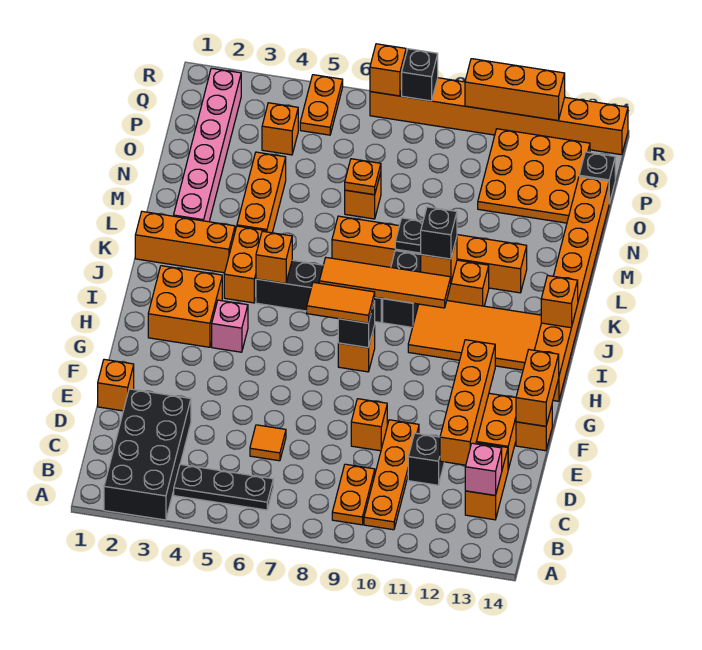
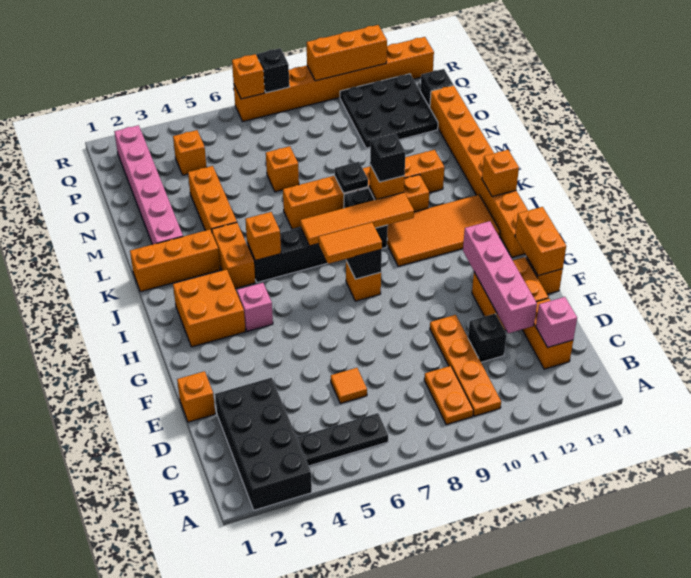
orange brick D12:G12 level 2 -> pink brick D12:G12 level 2
orange brick E9 level 1 -> none
orange plate N7 level 2 -> none
orange plate O11:Q13 level 1 -> black plate O11:Q13 level 1
orange plate Q5:R5 level 1 -> none

